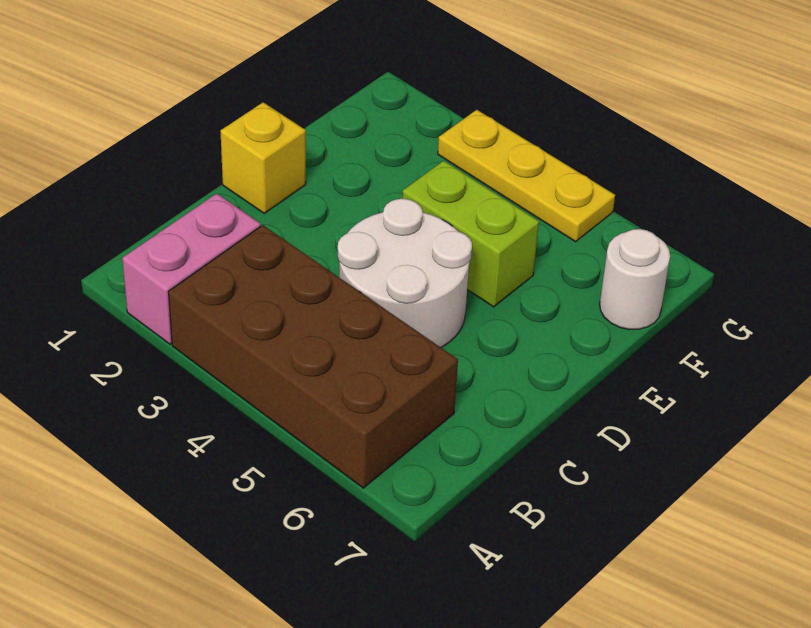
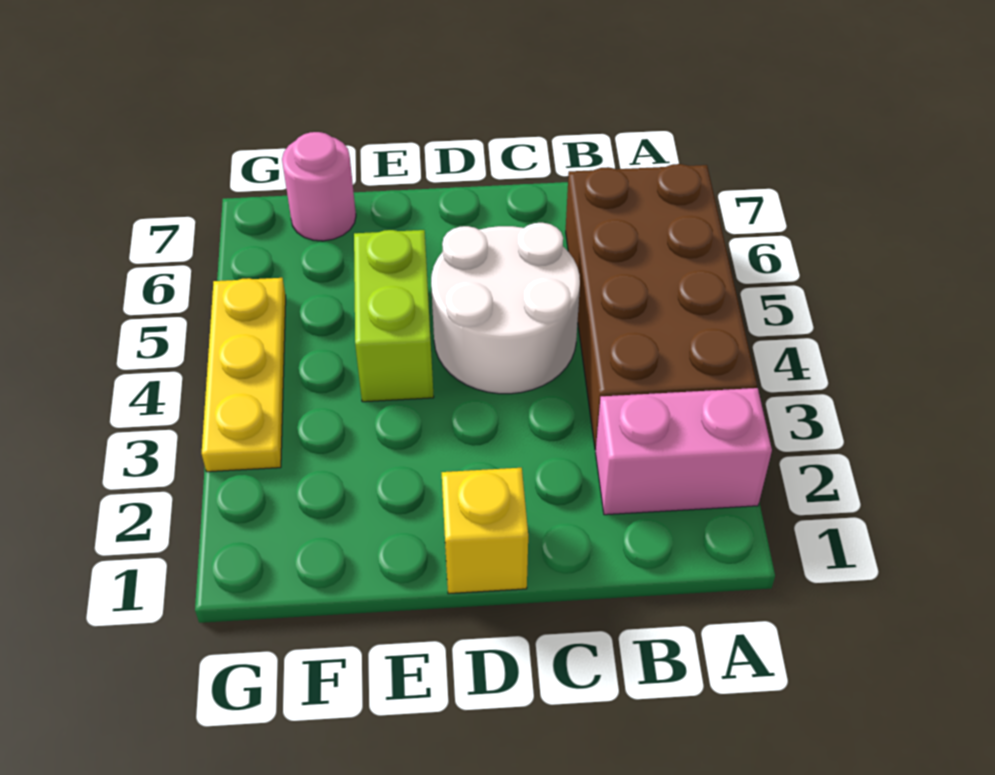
white round brick F7 level 1 -> pink round brick F7 level 1

